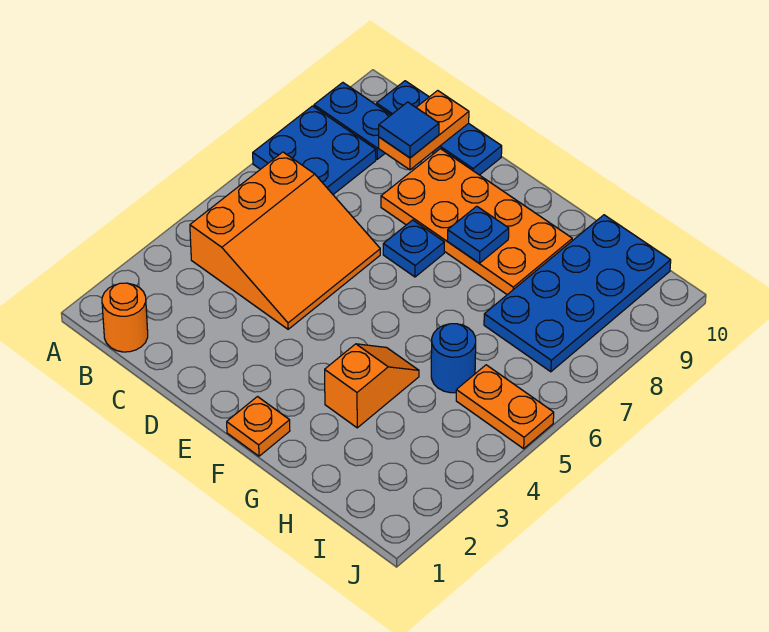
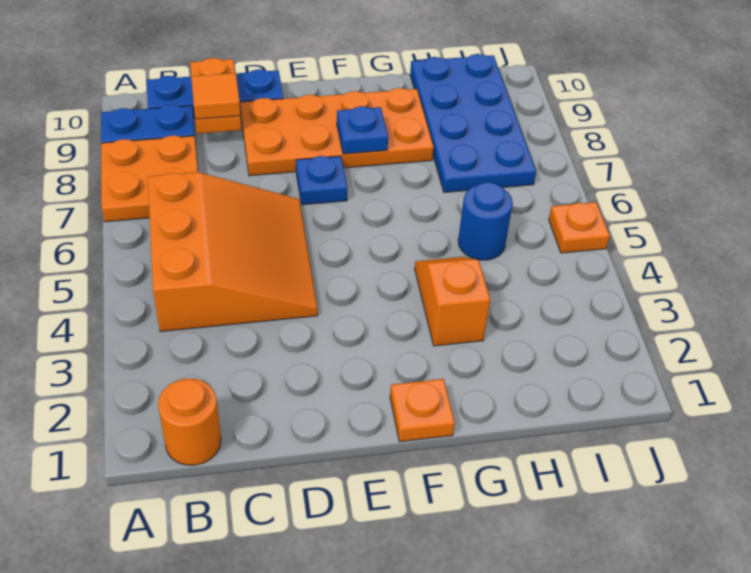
blue plate A7:B8 level 1 -> orange plate A7:B8 level 1
blue tile C9 level 3 -> orange tile C9 level 3
orange plate I5:J5 level 1 -> orange plate J5 level 1

